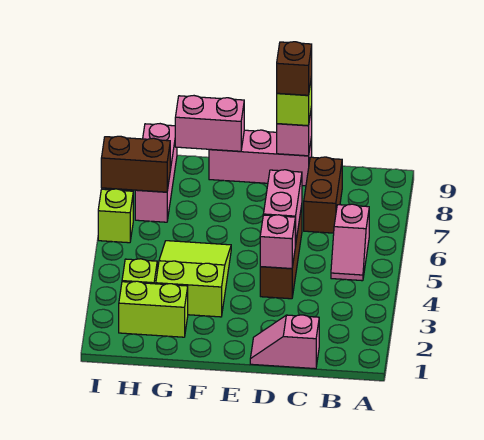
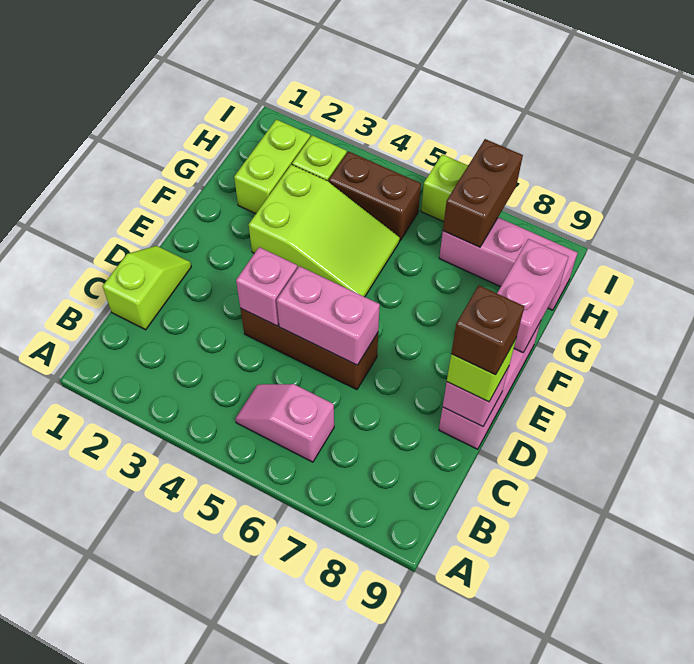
pink slope C1:D1 level 1 top C -> lime slope C1:D1 level 1 top C
brown brick C7:C8 level 1 -> brown brick H4:H5 level 1

